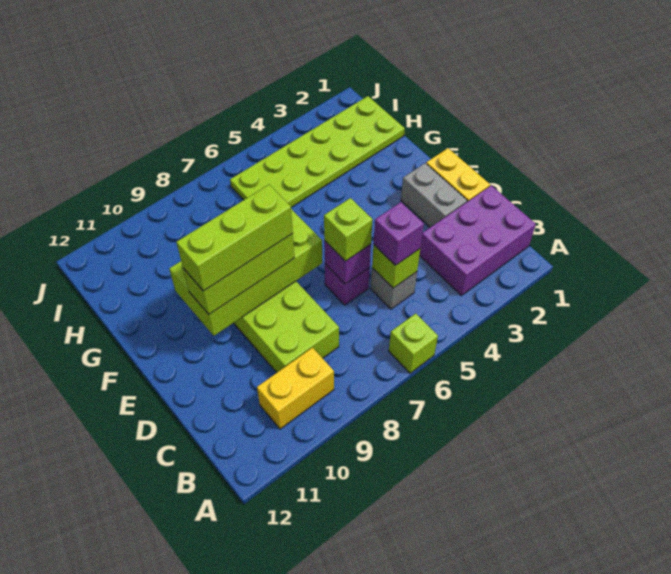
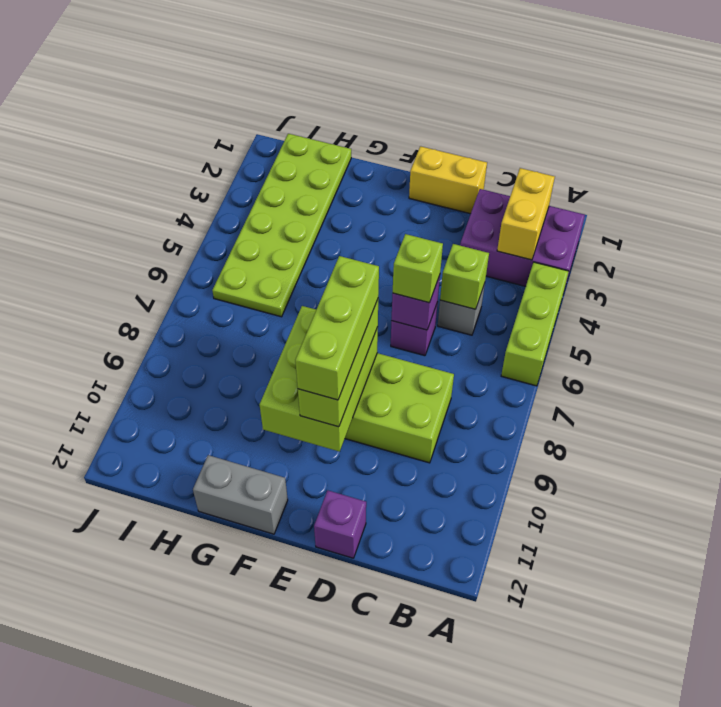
lime brick A6 level 1 -> lime brick A4:A6 level 1
purple brick B1:C3 level 1 -> purple brick A2:C3 level 1
yellow brick B9:B10 level 1 -> yellow brick B2:B3 level 2
purple brick C5 level 3 -> purple brick D12 level 1
grey brick D2:E2 level 1 -> grey brick F12:G12 level 1
lime brick E7:F10 level 2 -> lime brick E8:F10 level 2

